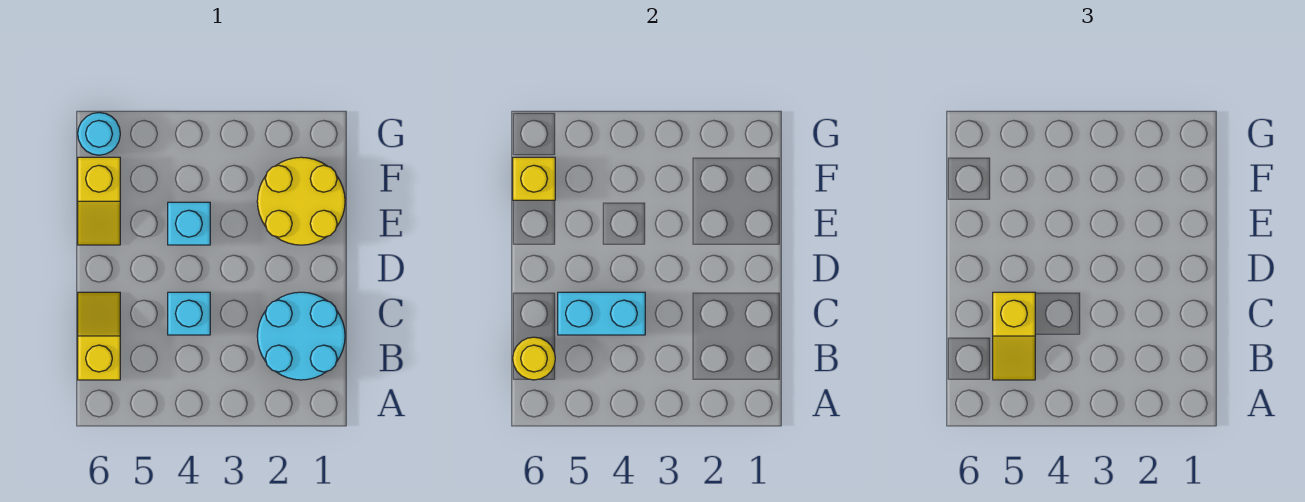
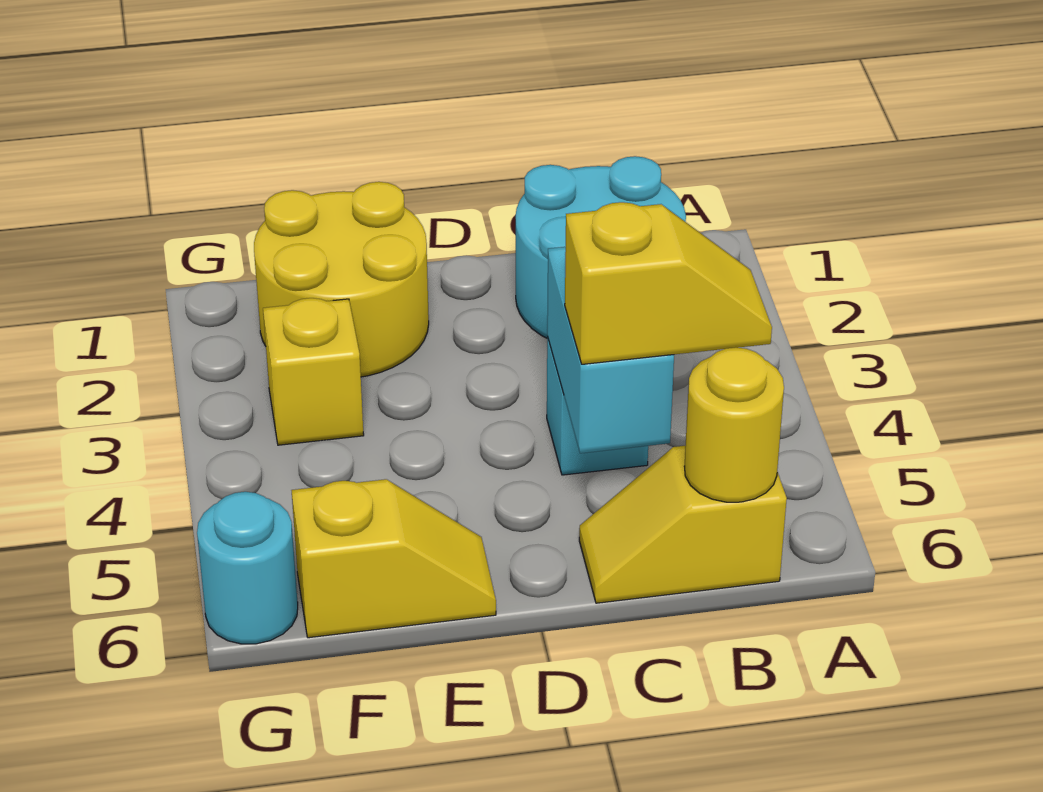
cyan brick E4 level 1 -> none
yellow brick F6 level 2 -> yellow brick F3 level 1

